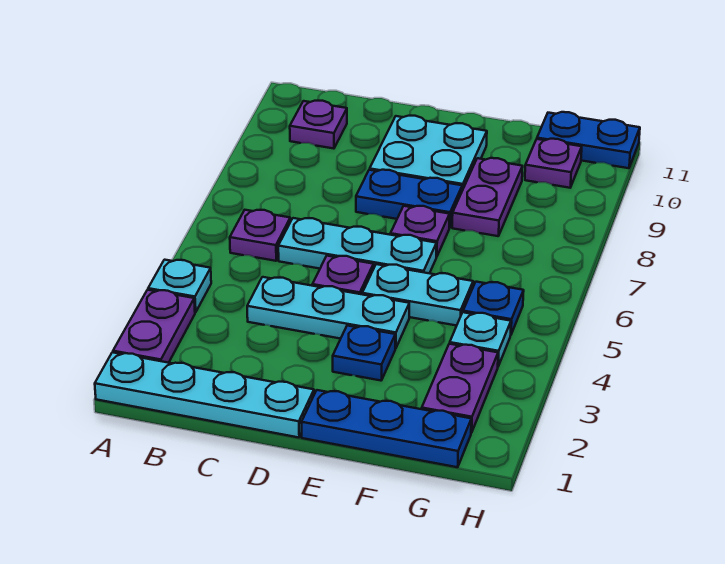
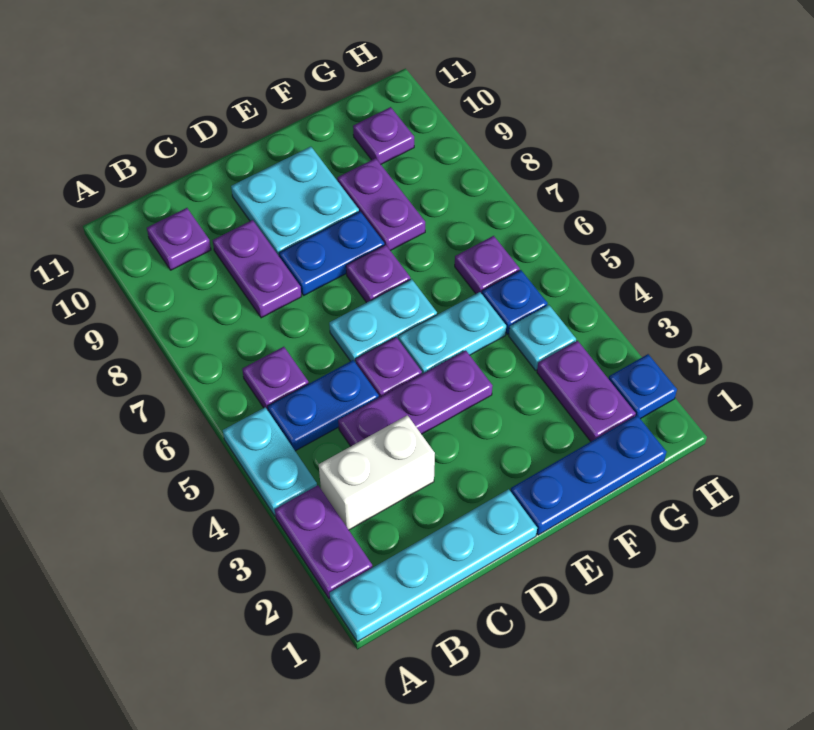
cyan plate A4 level 1 -> cyan plate A4:A5 level 1
none -> white brick B3:C3 level 1
cyan plate C4:E4 level 1 -> purple plate C4:E4 level 1
cyan plate C6:E6 level 1 -> cyan plate D6:E6 level 1
none -> purple plate C8:C9 level 1
blue plate E3 level 1 -> blue plate H2 level 1
none -> purple plate G6 level 1
blue plate G11:H11 level 1 -> blue plate B5:C5 level 1

